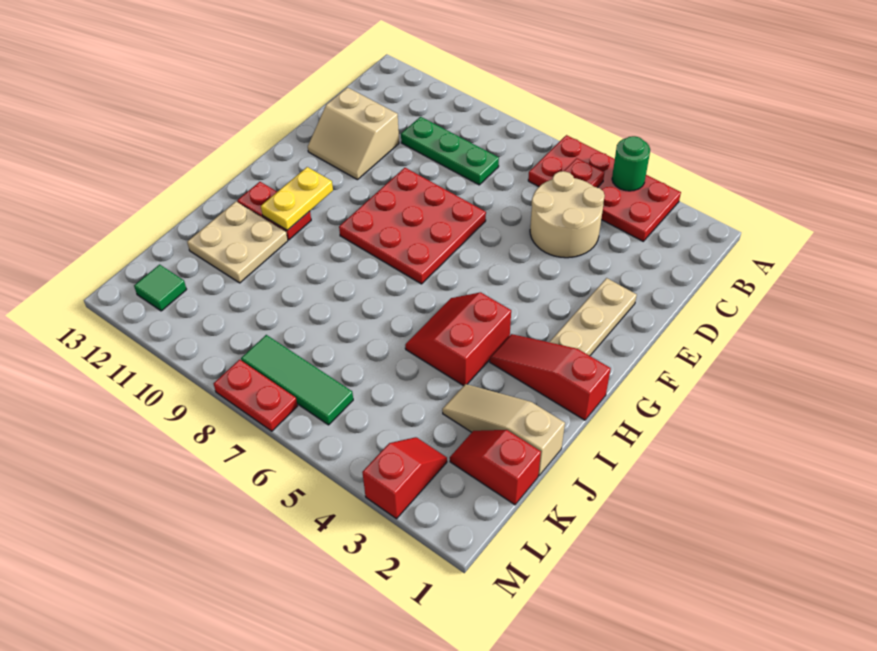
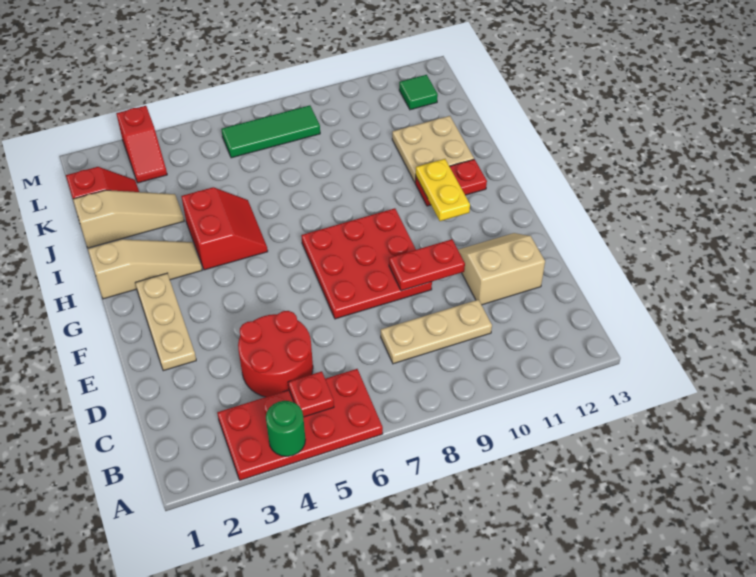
tan round brick C4:D5 level 1 -> red round brick C4:D5 level 1
green plate C8:C10 level 1 -> tan plate C8:C10 level 1
red slope H1:H3 level 1 top 1 -> tan slope H1:H3 level 1 top 1
red plate M7:M8 level 1 -> red plate E9:E10 level 2

